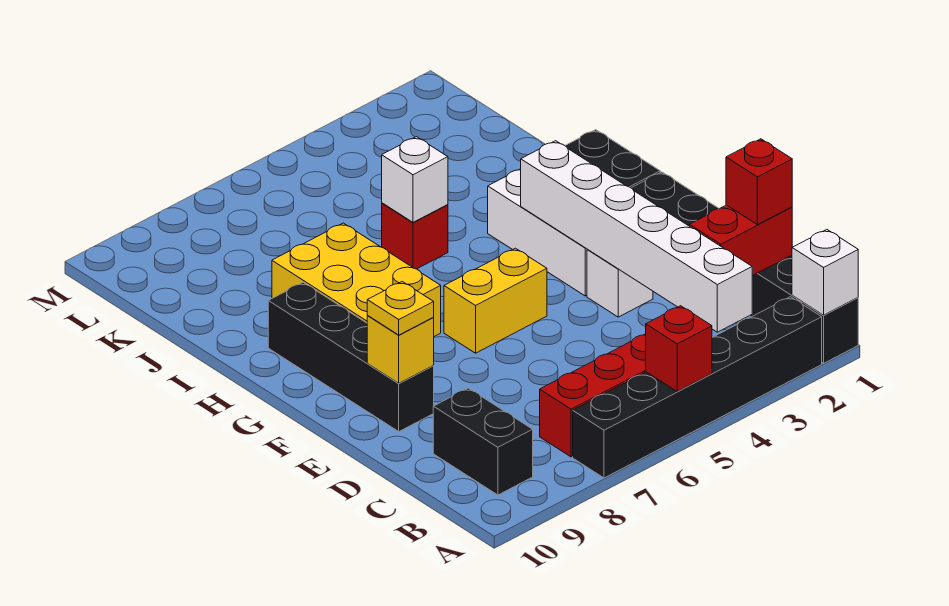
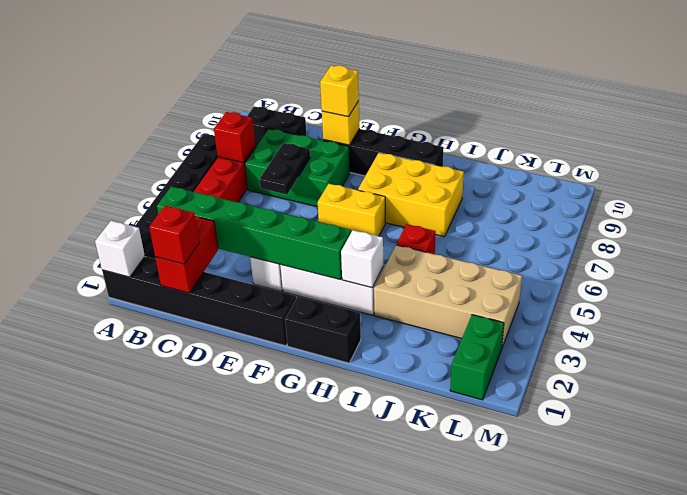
red brick A5 level 2 -> red brick B7 level 2
white brick B3:G3 level 2 -> green brick B3:G3 level 2
none -> green brick C7:E8 level 1
none -> black plate D6:D7 level 2
yellow plate E9 level 3 -> yellow brick E9 level 3
yellow brick F5:F6 level 1 -> yellow brick F6:G6 level 1
none -> tan brick I3:L4 level 1
white brick I5 level 2 -> white brick H3 level 2
none -> green brick L1:L2 level 1

